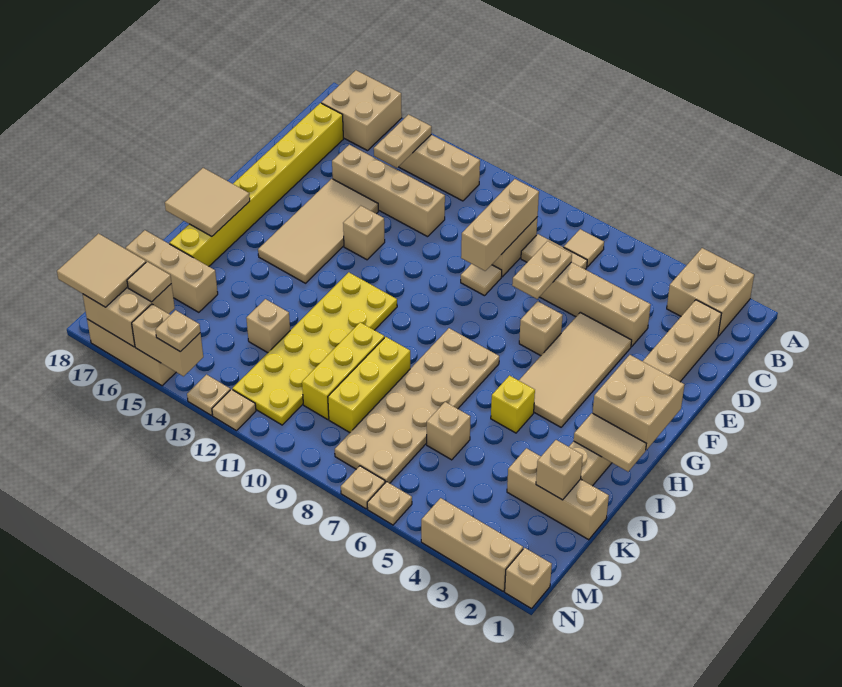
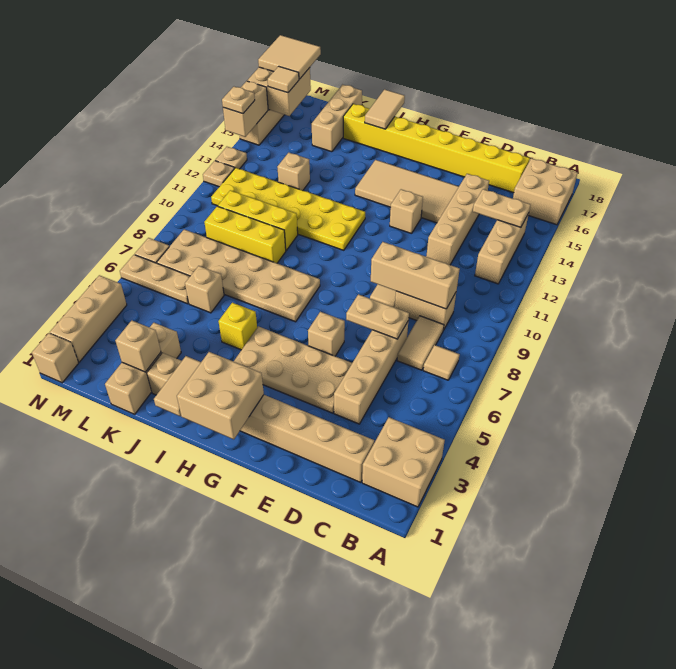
tan tile E4:H5 level 1 -> tan plate E4:H5 level 1
tan tile H17:I18 level 2 -> tan tile I17:I18 level 2
tan plate N6 level 1 -> tan plate L6:N6 level 1

